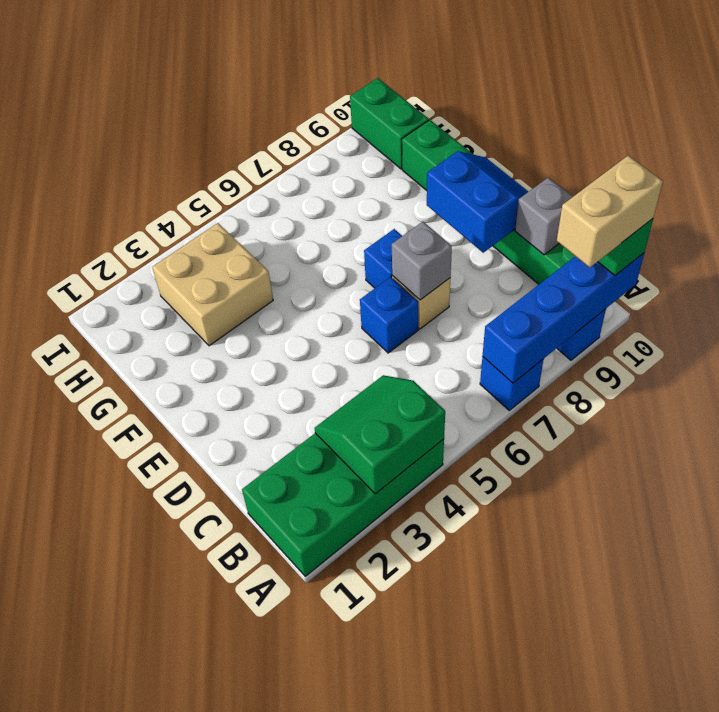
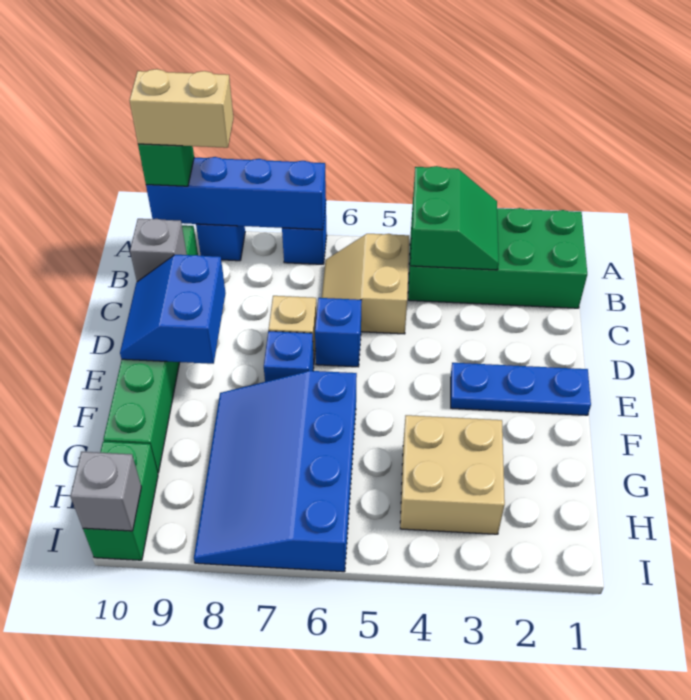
green slope A3:B4 level 2 top A -> green slope A3:B4 level 2 top 4
none -> tan slope B5:C6 level 1 top 5
grey brick D7 level 2 -> grey brick I10 level 2
none -> blue plate E1:E3 level 1
none -> blue slope F6:I8 level 1 top 6

